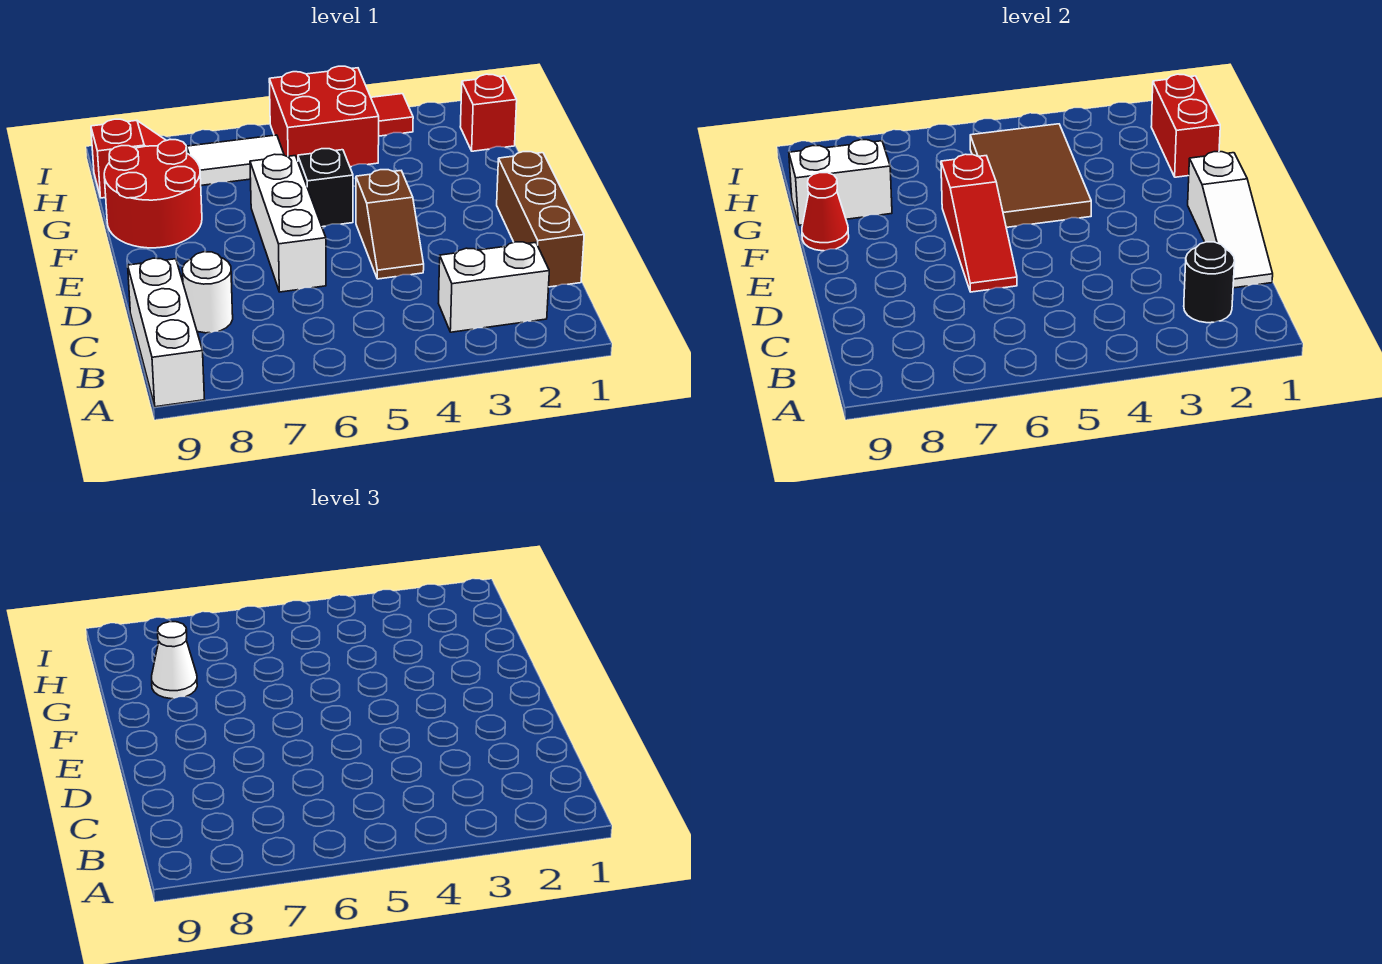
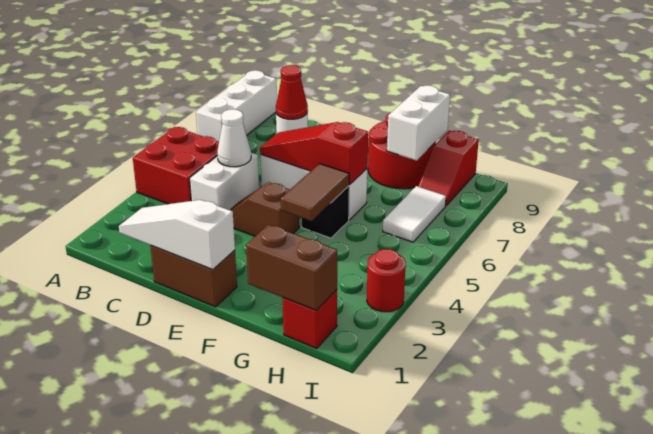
white brick A9:C9 level 1 -> white brick A7:A9 level 1
white brick B2:B3 level 1 -> white brick C4:C5 level 1
black round brick B2 level 2 -> none
brown brick C1:E1 level 1 -> brown brick D1:E1 level 1
brown tile F4:H5 level 2 -> brown tile F4:F5 level 2
red cone F9 level 2 -> red cone C8 level 2
red brick G1:H1 level 2 -> brown brick G1:H1 level 2
white cone G8 level 3 -> white cone C5 level 2
red brick H4:I5 level 1 -> red brick A4:B5 level 1
red tile I3 level 1 -> red round brick I3 level 1

